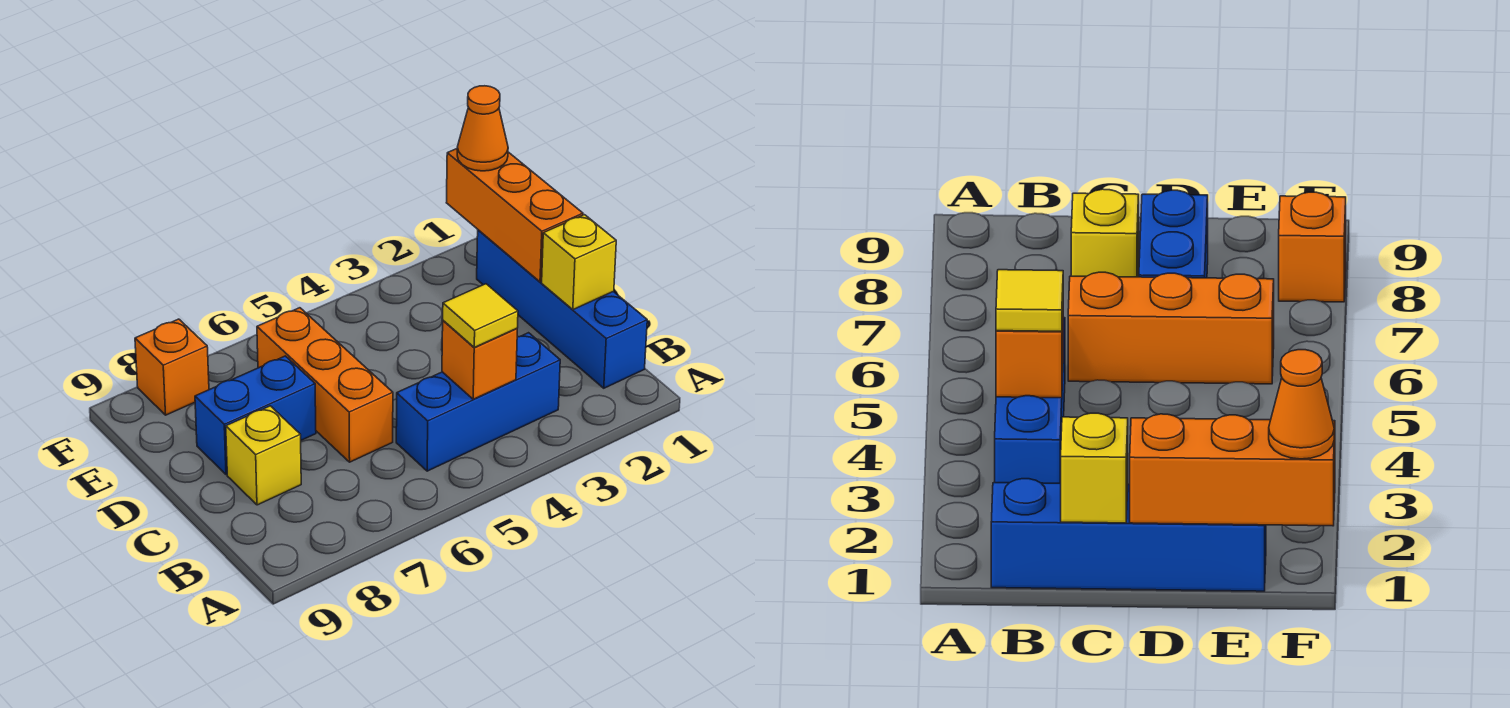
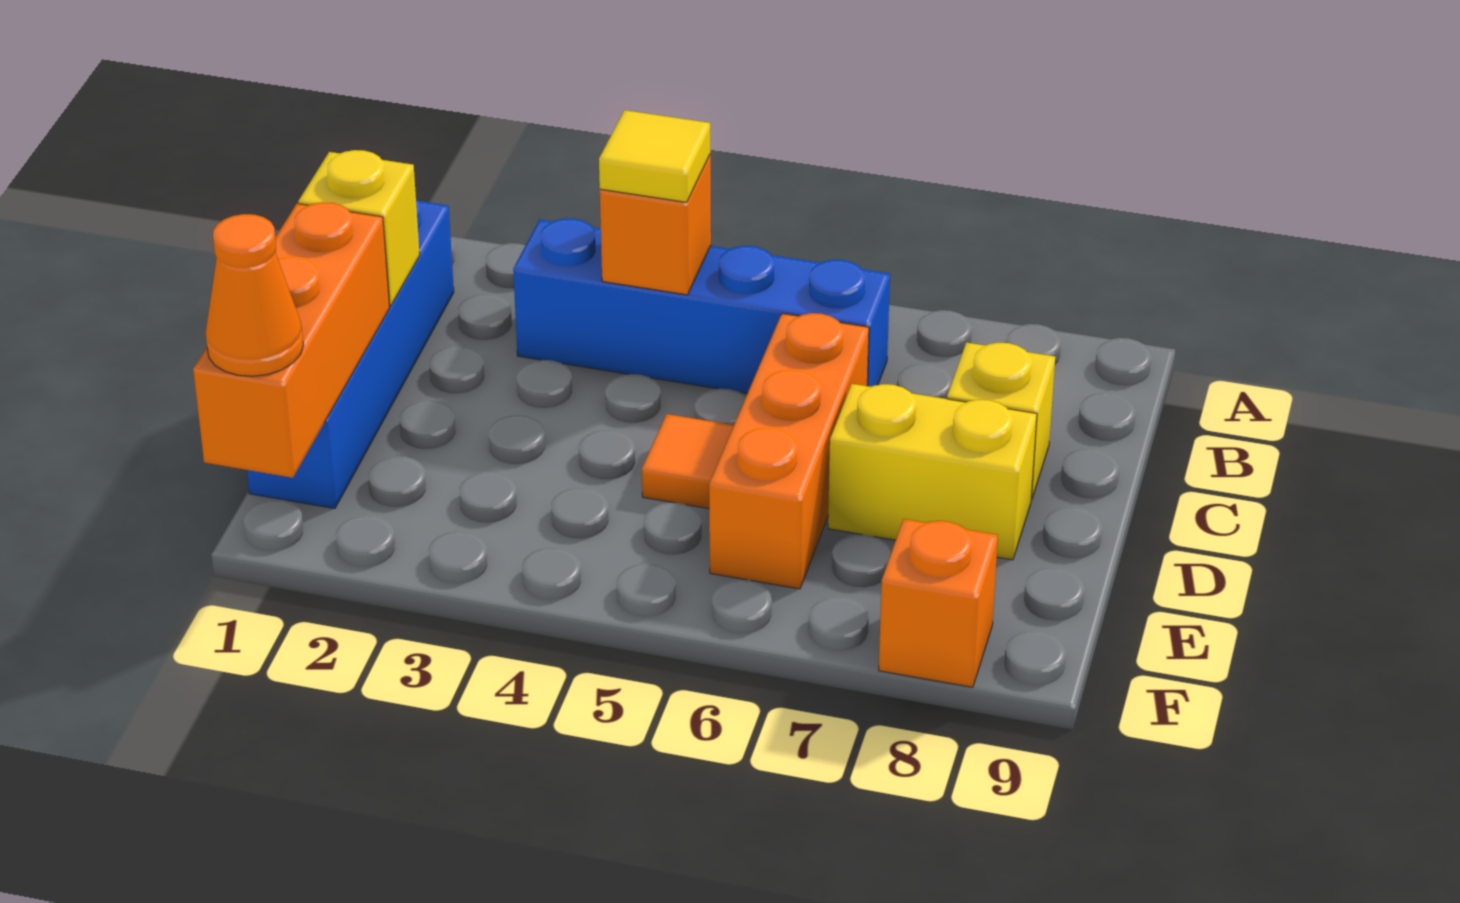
blue brick B3:B5 level 1 -> blue brick B3:B6 level 1
none -> orange tile D5 level 1
blue brick D7:D8 level 1 -> yellow brick D7:D8 level 1

